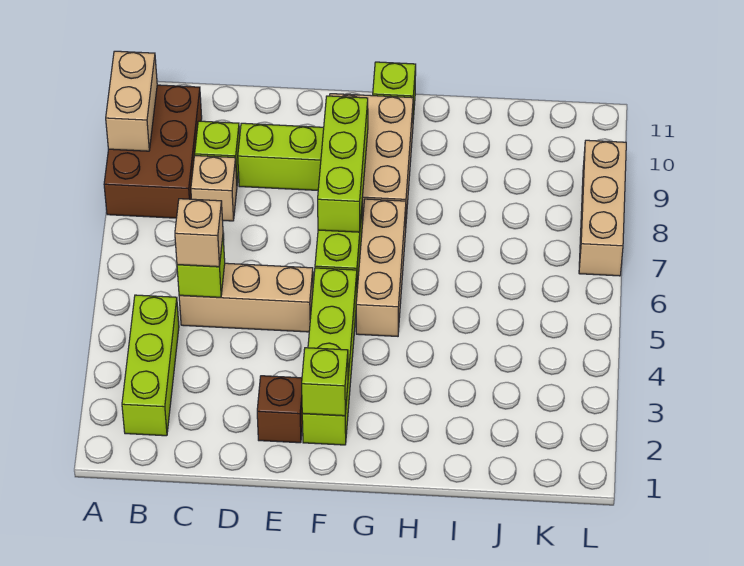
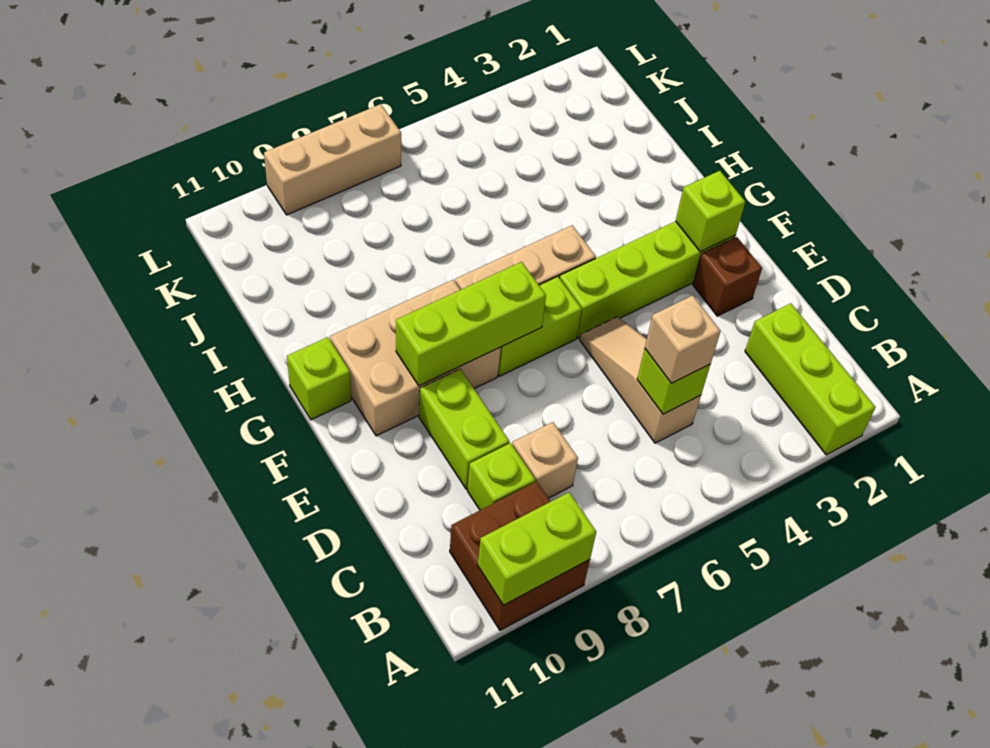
brown brick A8:B10 level 1 -> brown brick A9:B10 level 1
tan brick A9:A10 level 2 -> lime brick A9:A10 level 2
lime brick B2:B4 level 1 -> lime brick A2:C2 level 1
tan brick C5:E5 level 1 -> tan slope C5:E5 level 1 top C

